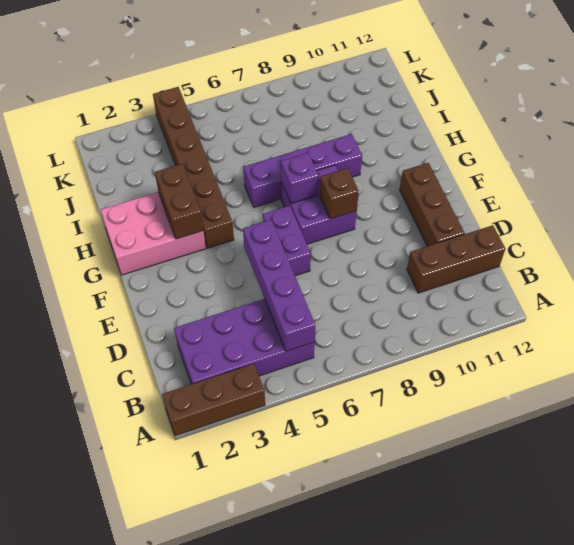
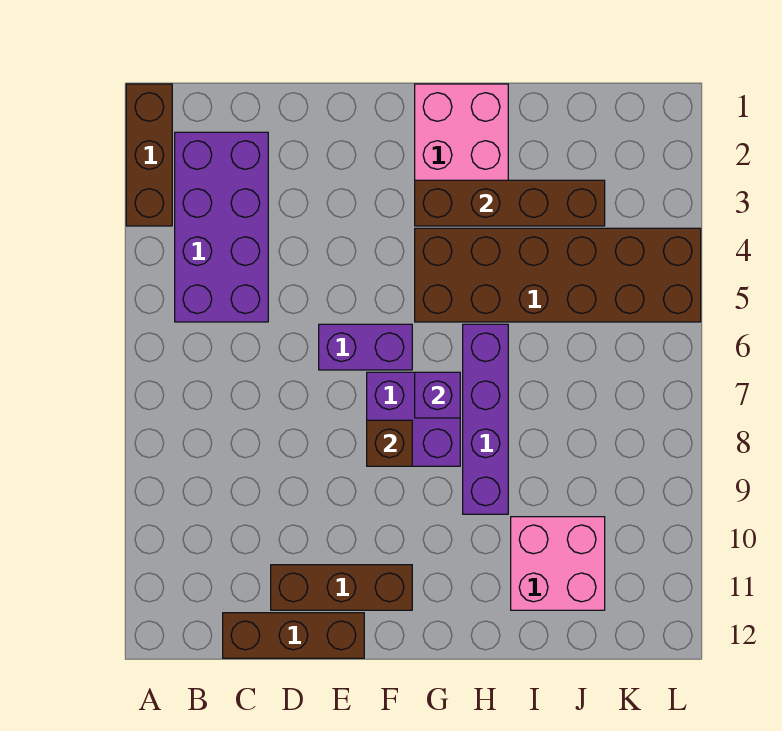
purple brick B5:E5 level 2 -> none
brown brick C10:C12 level 1 -> brown brick C12:E12 level 1
brown brick G3:H3 level 2 -> brown brick G3:J3 level 2
brown brick G4:L4 level 1 -> brown brick G4:L5 level 1
none -> pink brick I10:J11 level 1

